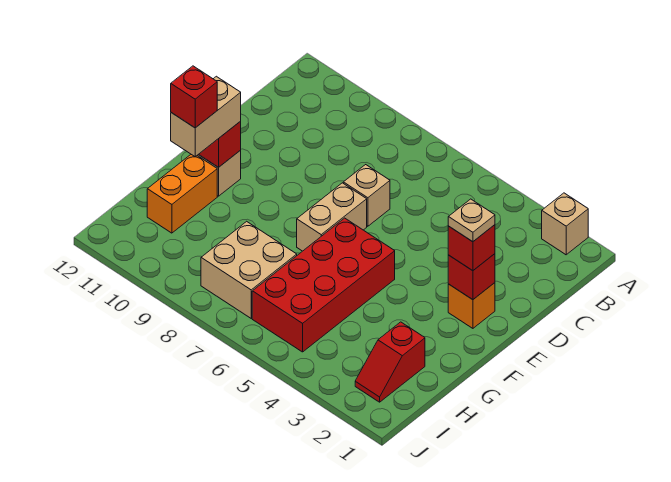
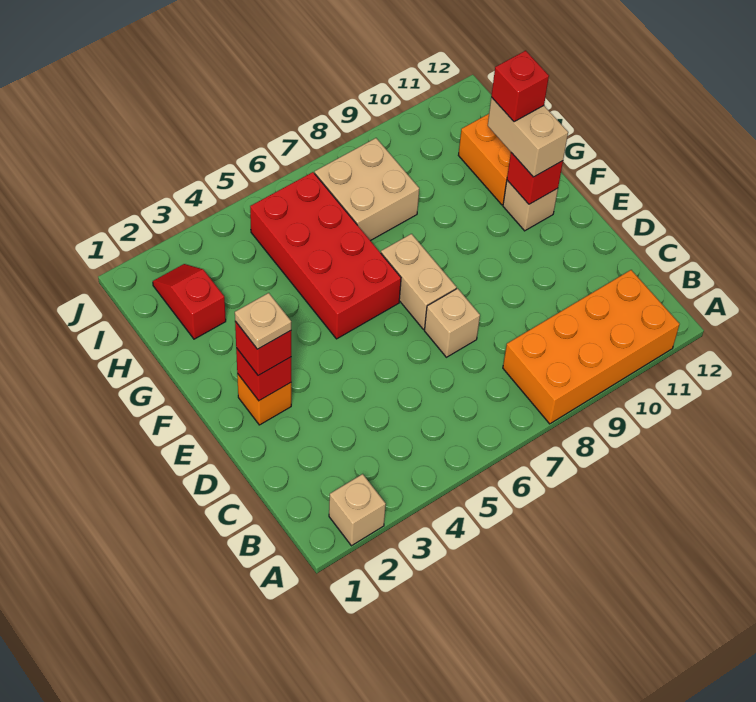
none -> orange brick A8:B11 level 1

